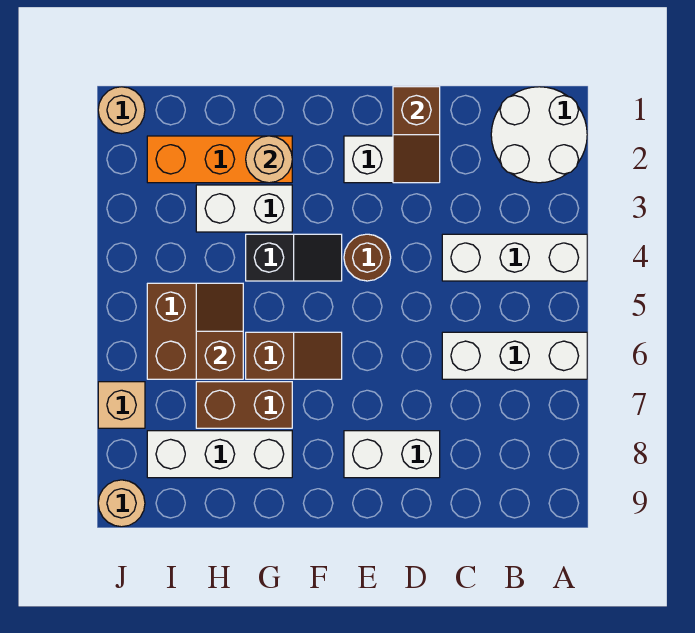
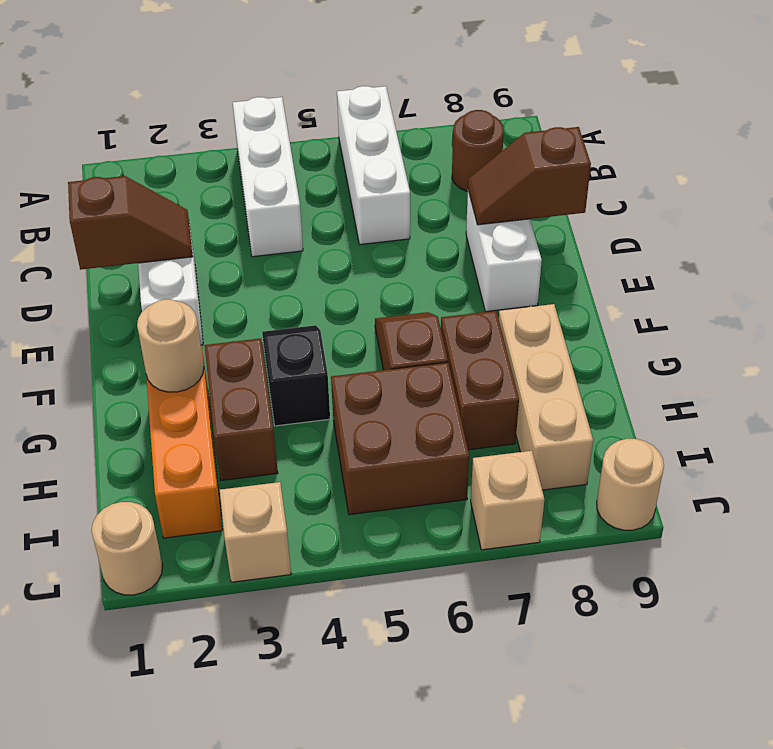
white round brick A1:B2 level 1 -> none
brown round brick E4 level 1 -> brown round brick B8 level 1
white brick G3:H3 level 1 -> brown brick G3:H3 level 1
white brick G8:I8 level 1 -> tan brick G8:I8 level 1
brown slope H5:H6 level 2 top 6 -> brown slope D8:D9 level 2 top 9
none -> tan brick J3 level 1

